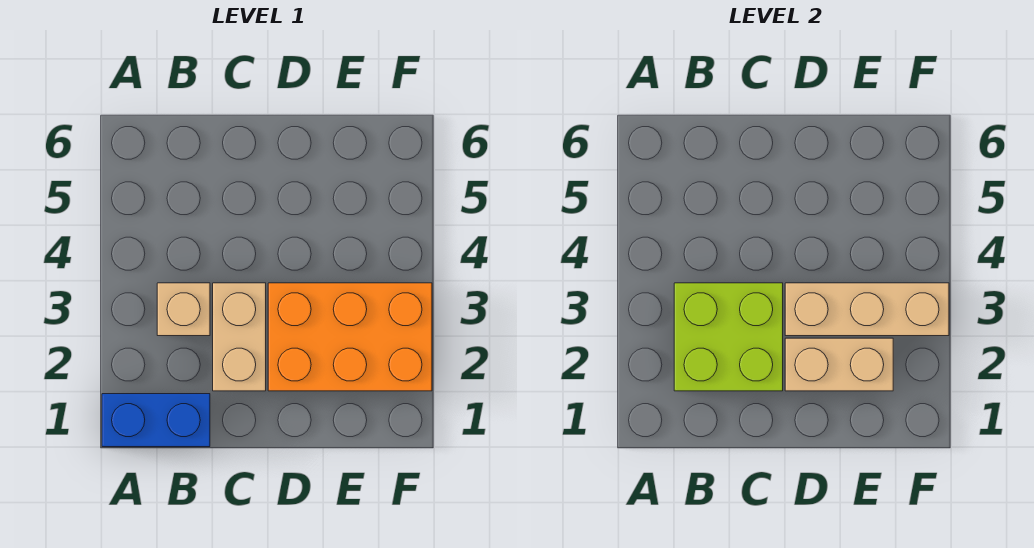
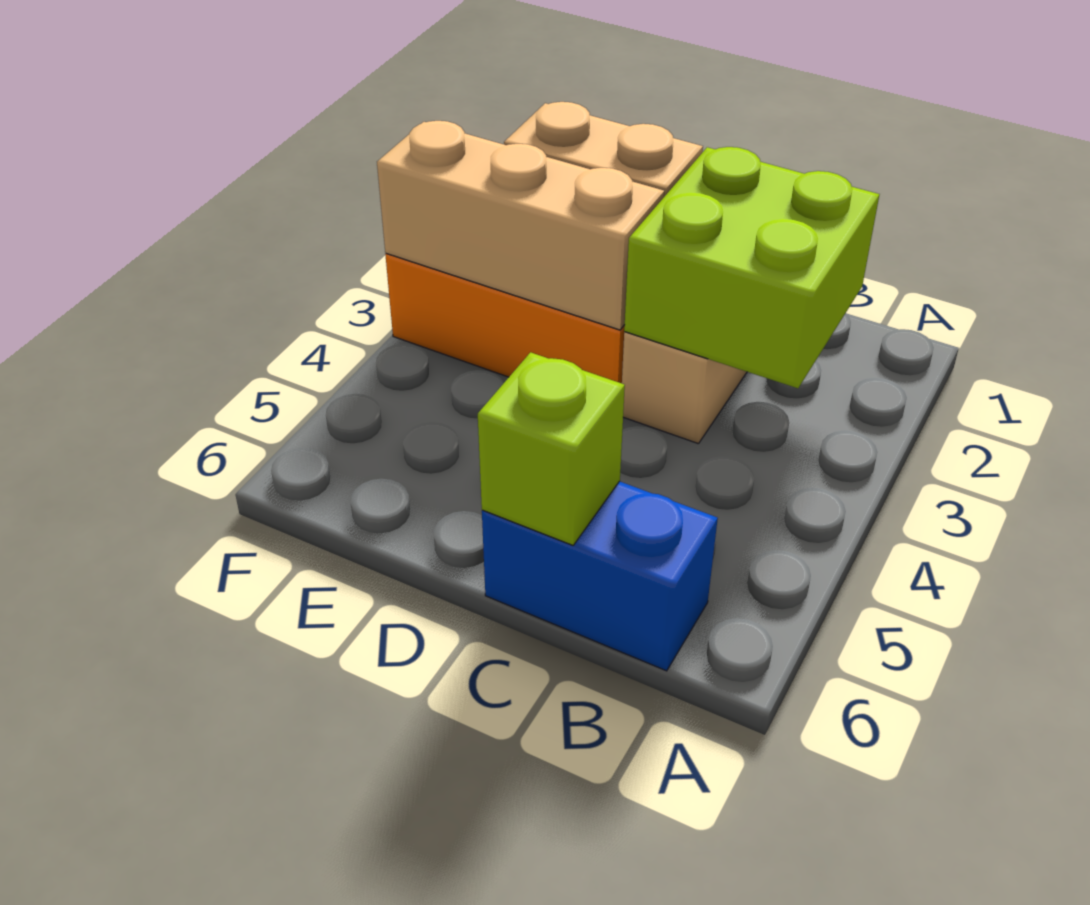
blue brick A1:B1 level 1 -> blue brick B6:C6 level 1
tan brick B3 level 1 -> none
none -> lime brick C6 level 2

